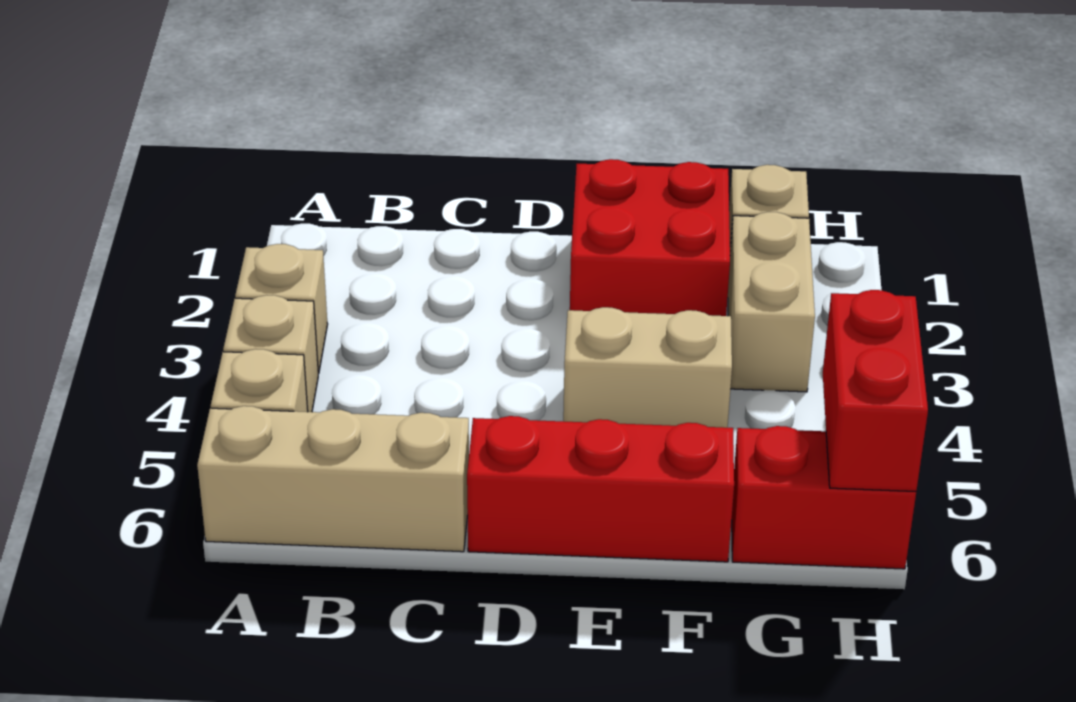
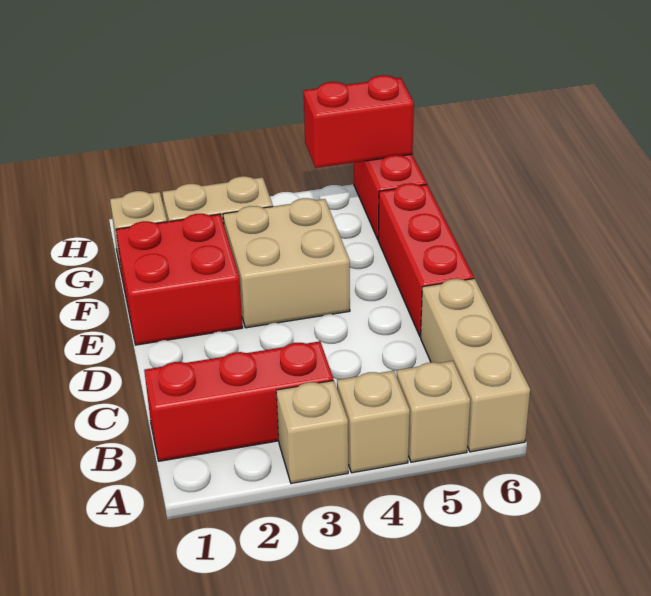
none -> red brick B1:B3 level 1
tan brick E4:F4 level 1 -> tan brick E3:F4 level 1

